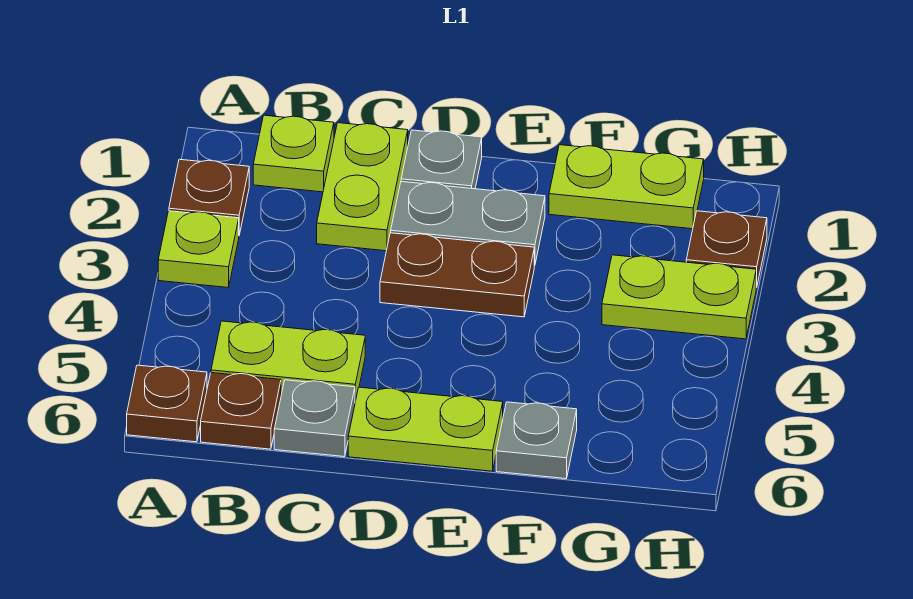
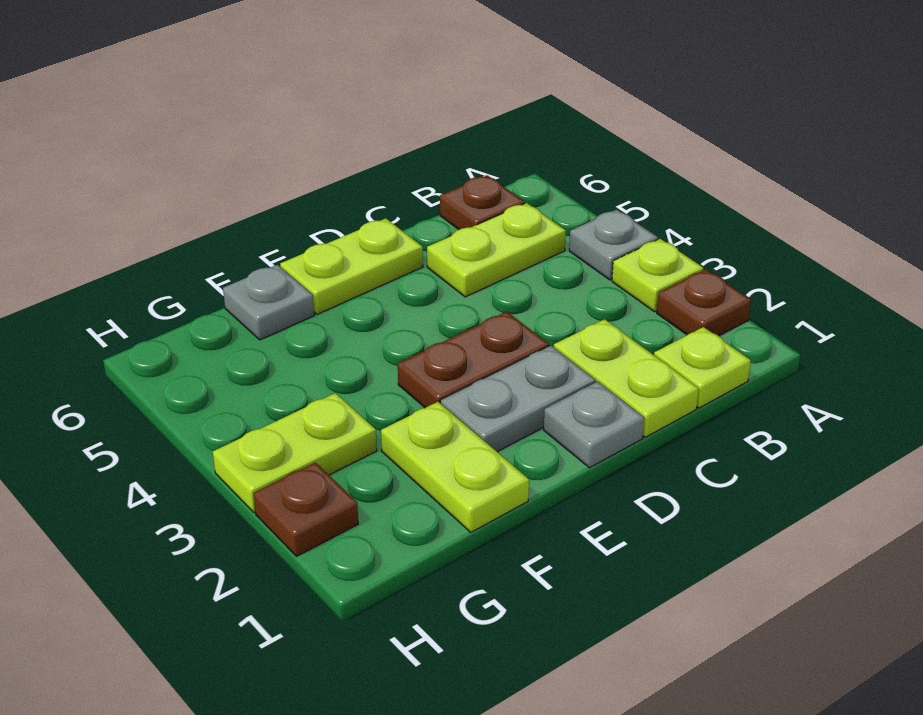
brown plate A6 level 1 -> none
grey plate C6 level 1 -> grey plate A4 level 1
lime plate F1:G1 level 1 -> lime plate F1:F2 level 1

